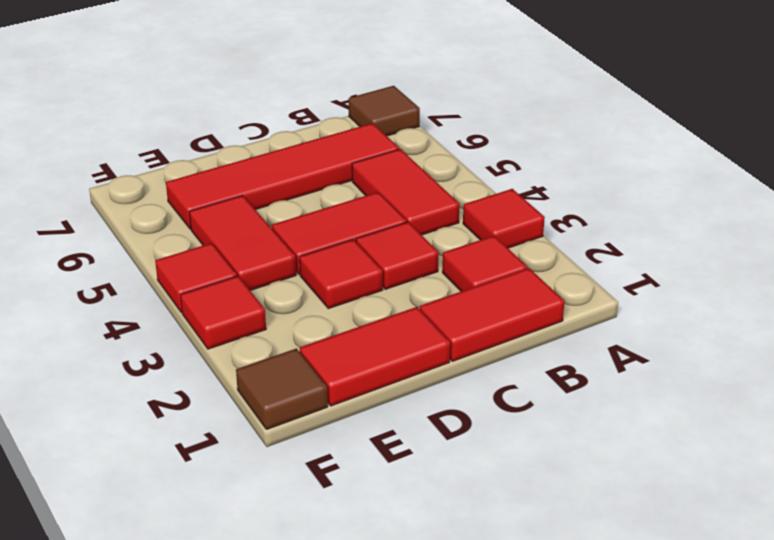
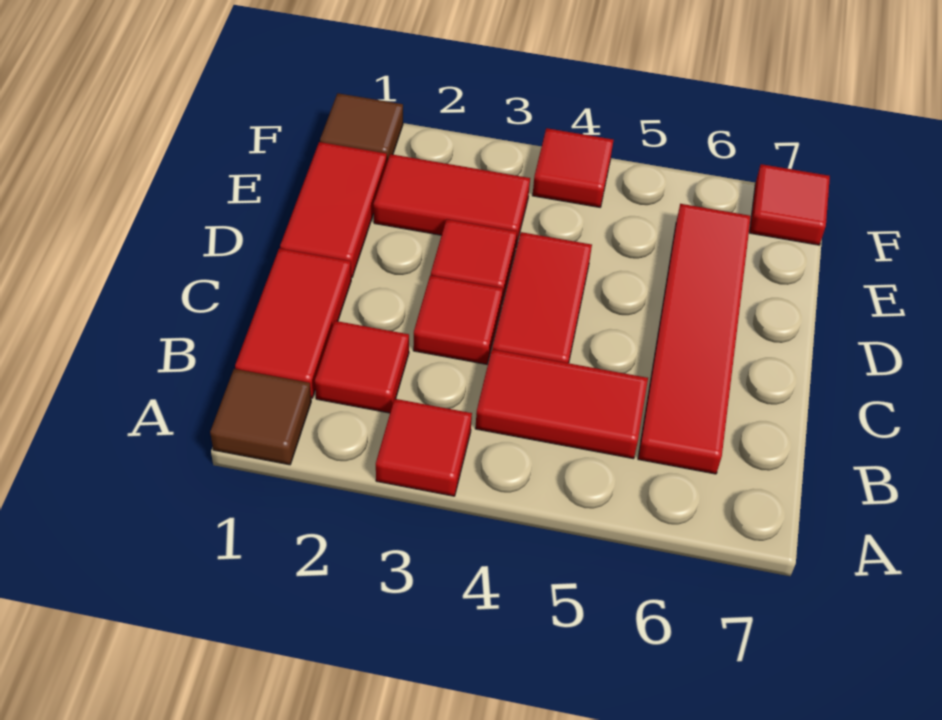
brown tile A7 level 1 -> brown tile A1 level 1
red tile E4:E5 level 1 -> red tile E2:E3 level 1
red tile F3 level 1 -> red tile F7 level 1

